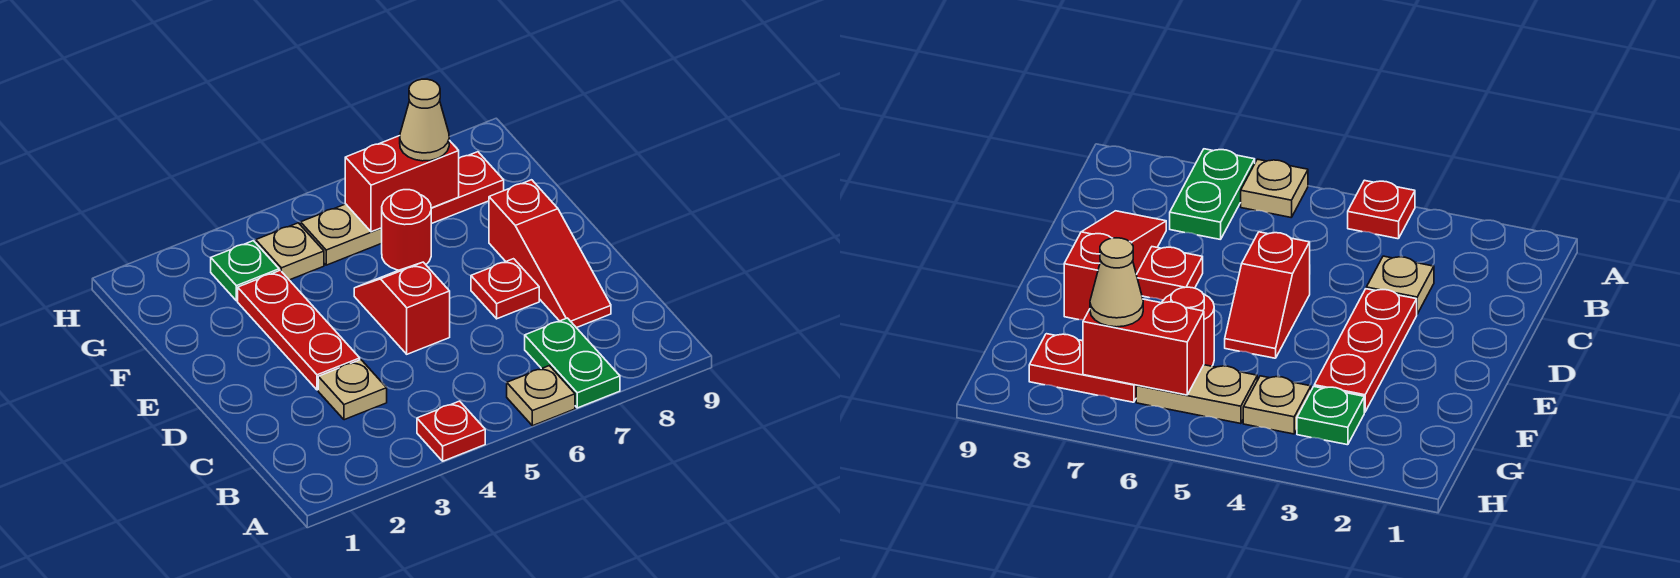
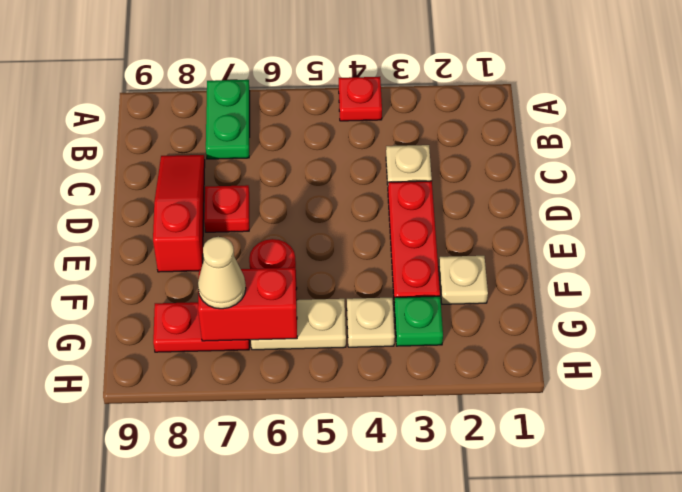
tan plate A6 level 1 -> tan plate F2 level 1
red slope D5:E5 level 1 top D -> none

